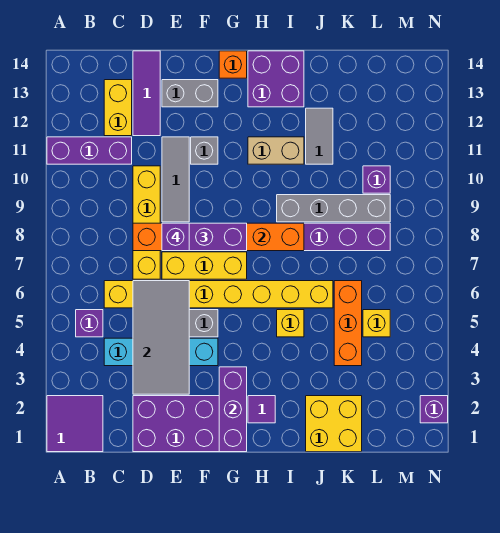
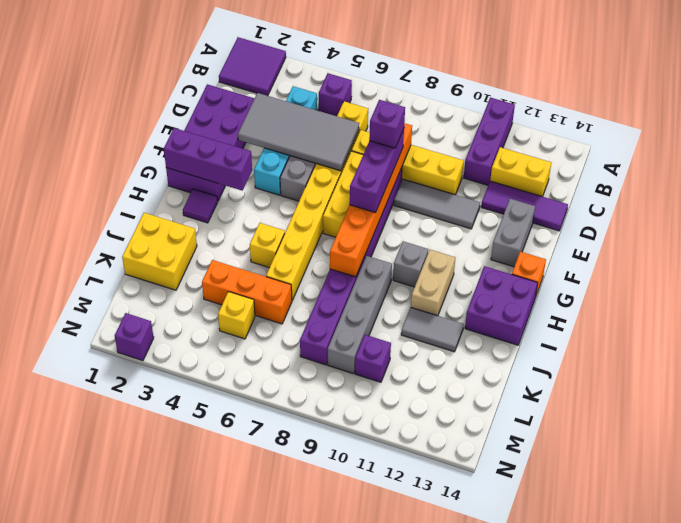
grey brick F11 level 1 -> grey brick H10 level 1

